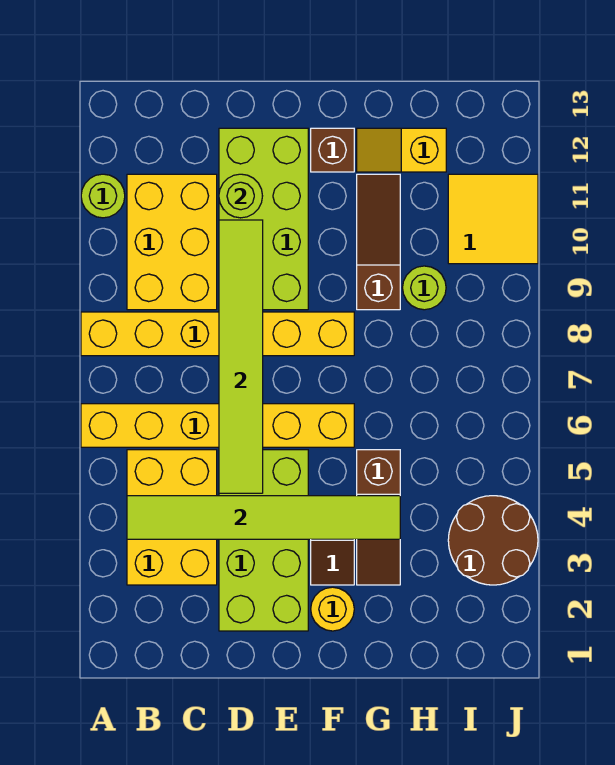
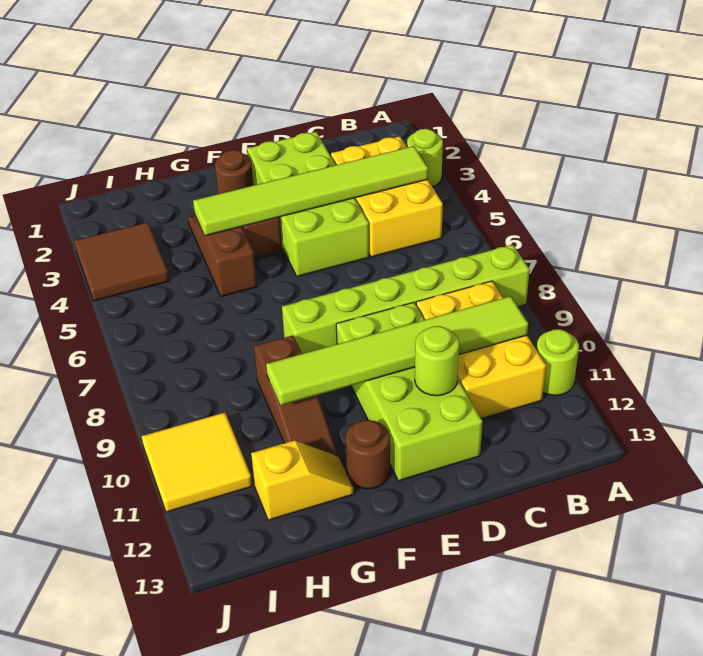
yellow brick A6:F6 level 1 -> none
yellow brick A8:F8 level 1 -> lime brick A8:F8 level 1
lime tile D5:D10 level 2 -> lime tile B10:G10 level 2
yellow round brick F2 level 1 -> brown round brick F2 level 1
brown brick F12 level 1 -> brown round brick F12 level 1
lime round brick H9 level 1 -> lime round brick A3 level 1
brown round brick I3:J4 level 1 -> brown tile I3:J4 level 1

